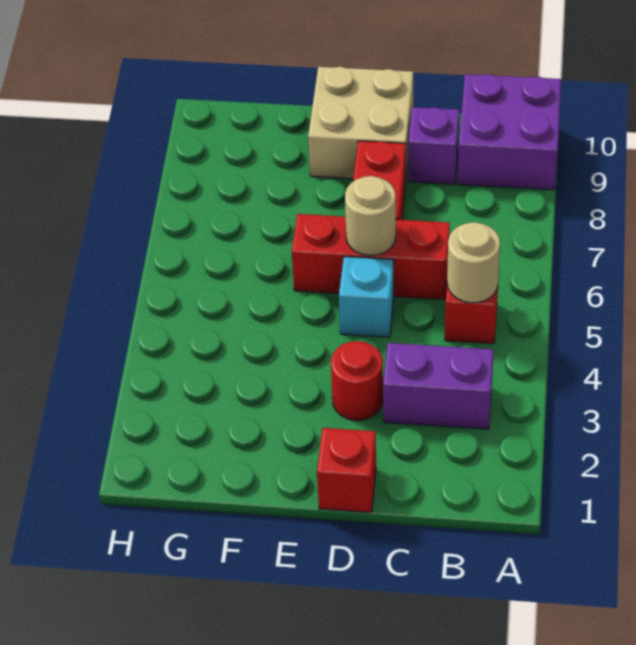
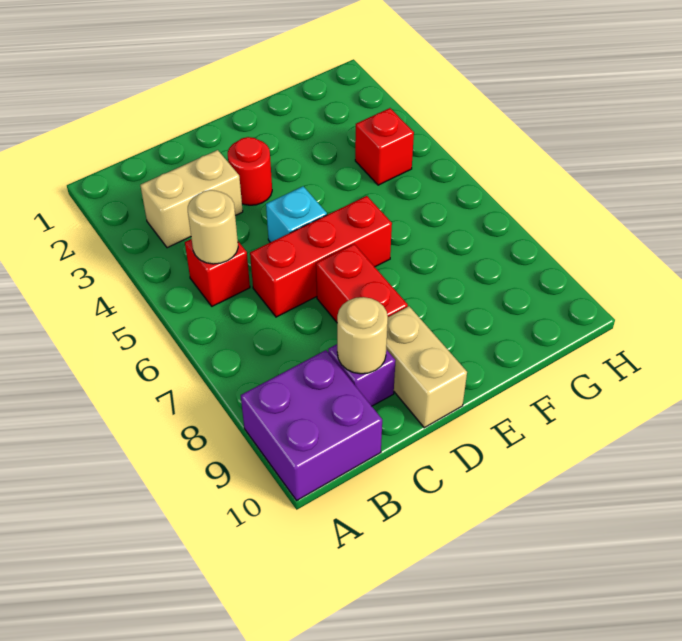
purple brick B3:C3 level 1 -> tan brick B3:C3 level 1
red brick D1 level 1 -> red brick G4 level 1
tan round brick D6 level 2 -> tan round brick C9 level 2
tan brick D9:E10 level 1 -> tan brick D9:D10 level 1

